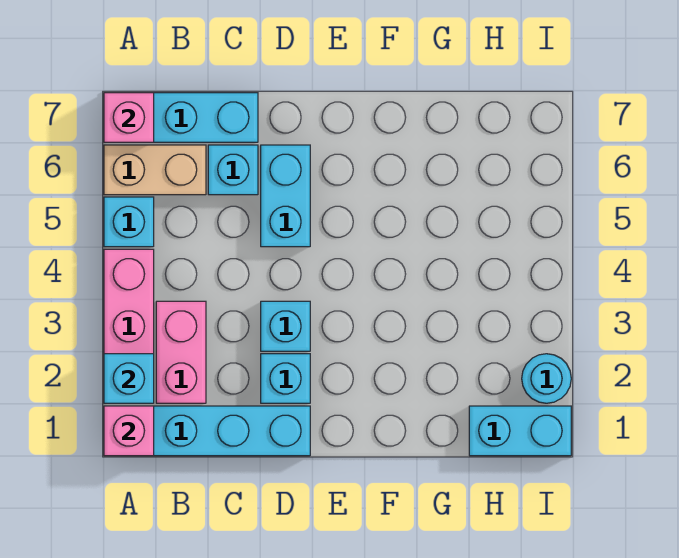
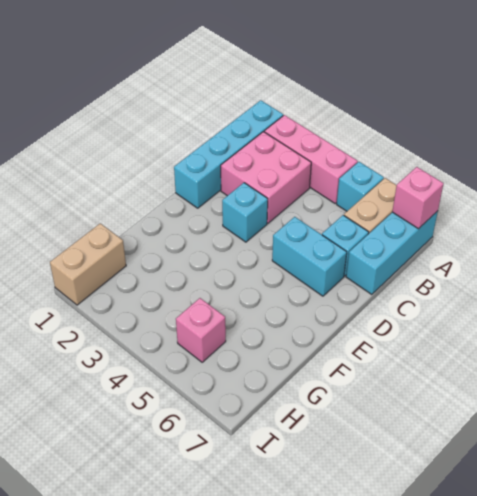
pink brick A1 level 2 -> pink brick H5 level 1
cyan brick A2 level 2 -> none
pink brick B2:B3 level 1 -> pink brick B2:C3 level 1
cyan brick D2 level 1 -> none
cyan brick H1:I1 level 1 -> tan brick H1:I1 level 1
cyan round brick I2 level 1 -> none

